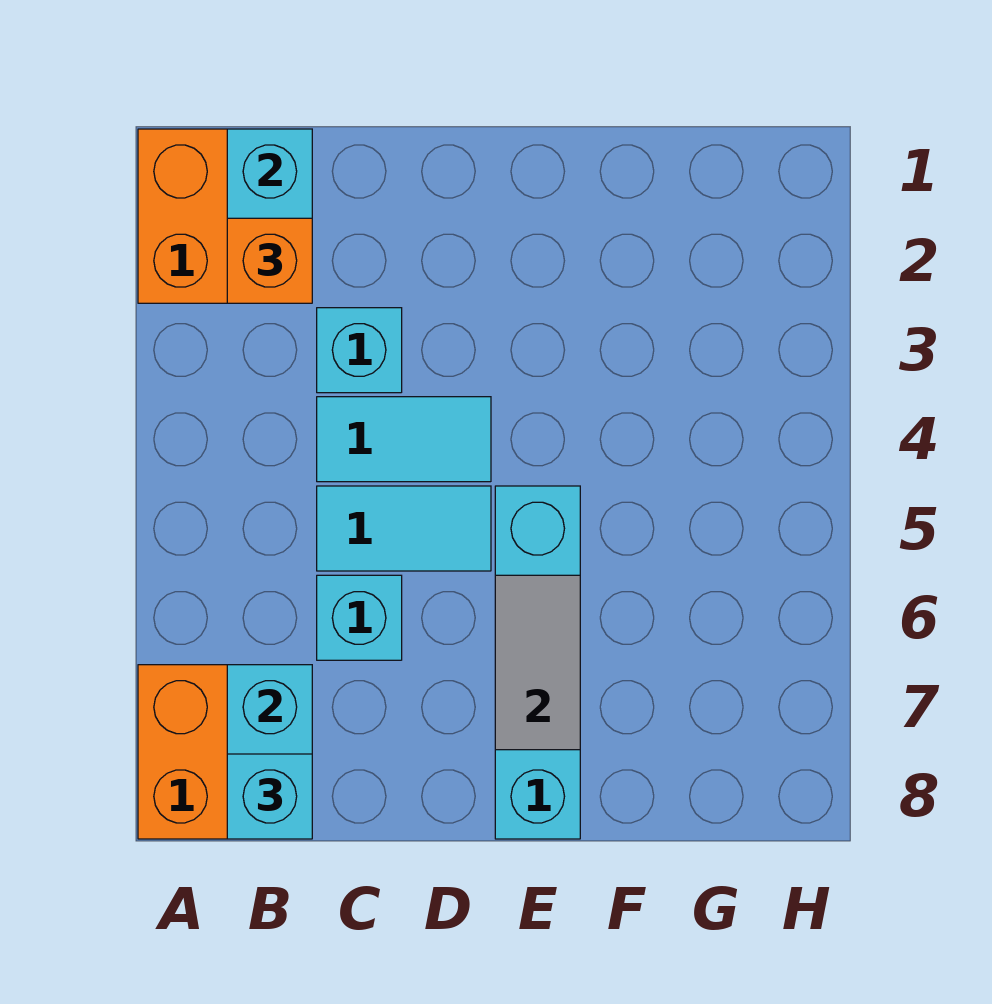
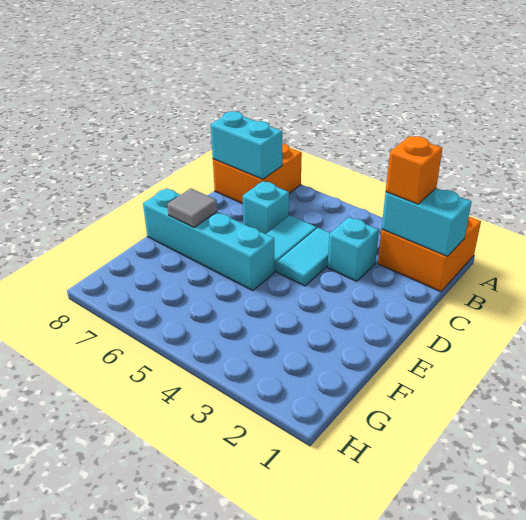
cyan brick B8 level 3 -> none
grey tile E6:E7 level 2 -> grey tile E7 level 2

